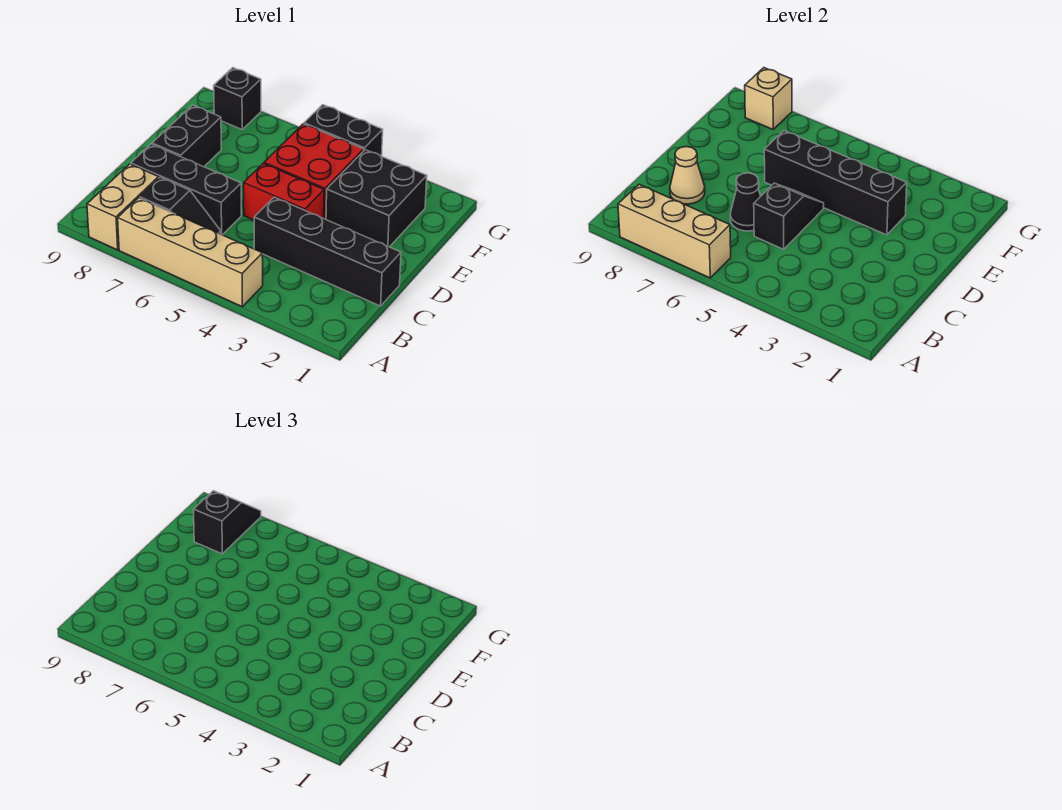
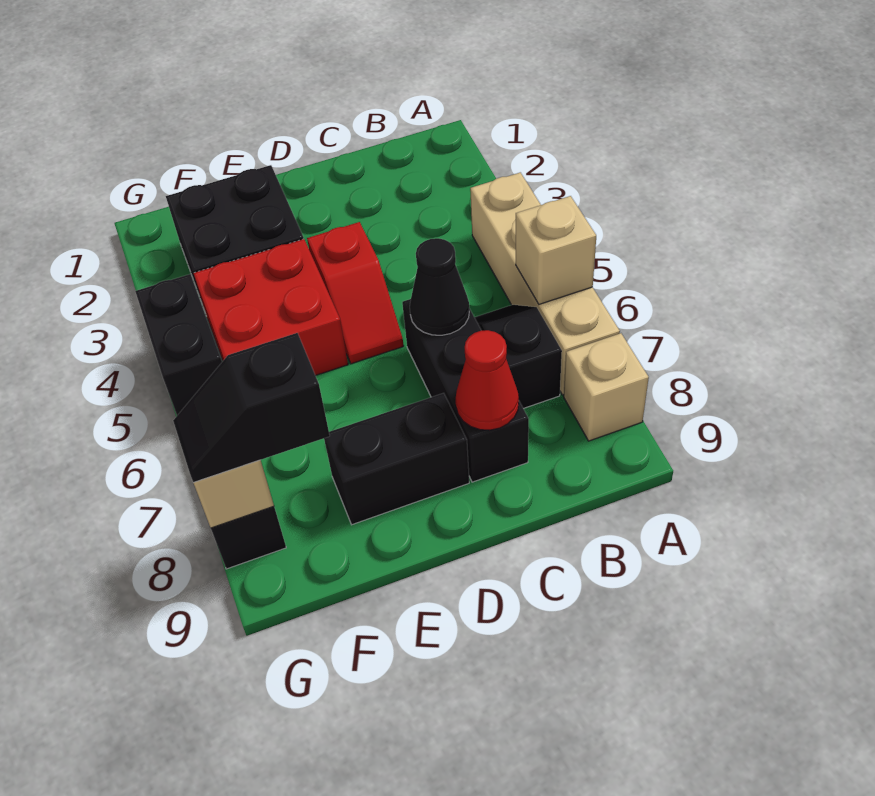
tan brick A6:A8 level 2 -> tan brick A6 level 2
tan brick A8:B8 level 1 -> tan brick A8 level 1
black brick C1:C4 level 1 -> none
black slope C5:D5 level 2 top C -> none
tan cone C8 level 2 -> red cone C8 level 2
red brick D4:D5 level 1 -> red slope D4:D5 level 1 top 4
black brick E3:E6 level 2 -> none

